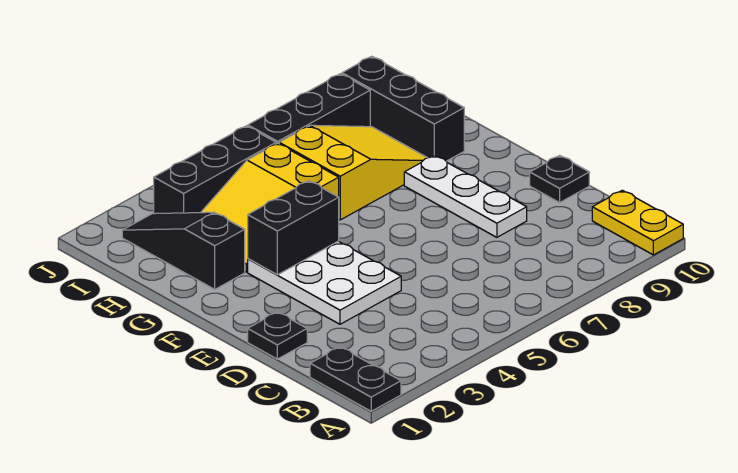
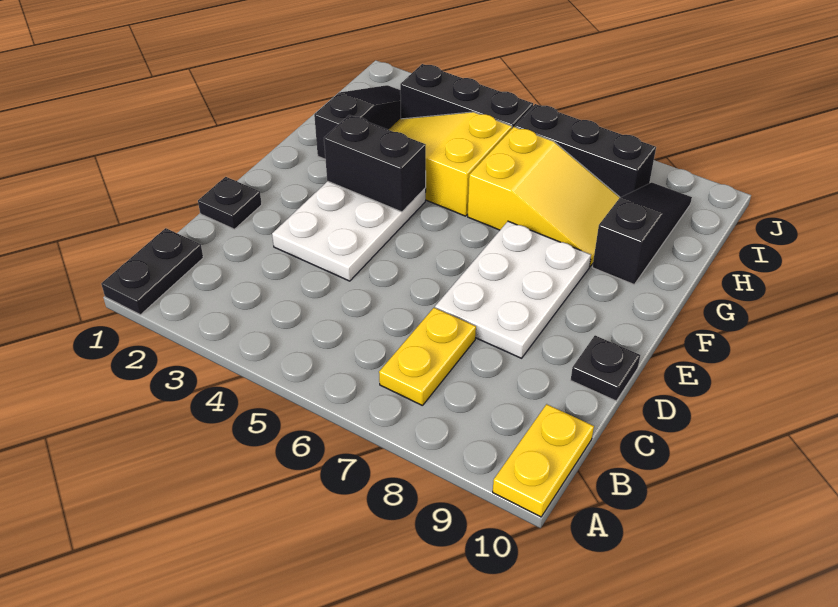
none -> yellow plate B7:C7 level 1
white plate D8:F8 level 1 -> white plate D7:F8 level 1
black brick G9:I9 level 1 -> black slope G9:I9 level 1 top G

